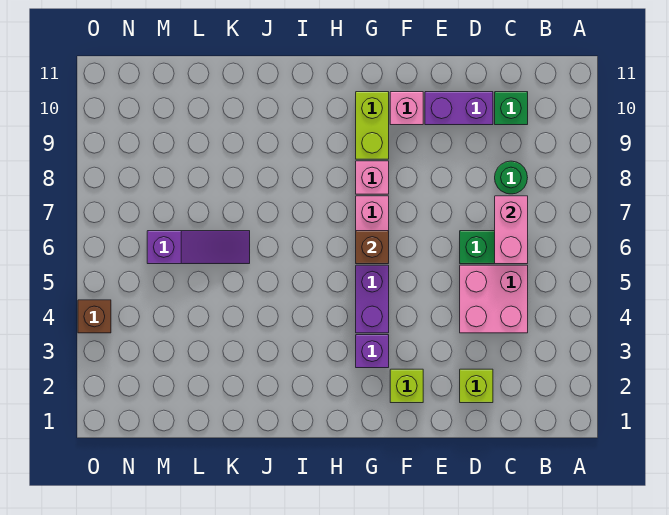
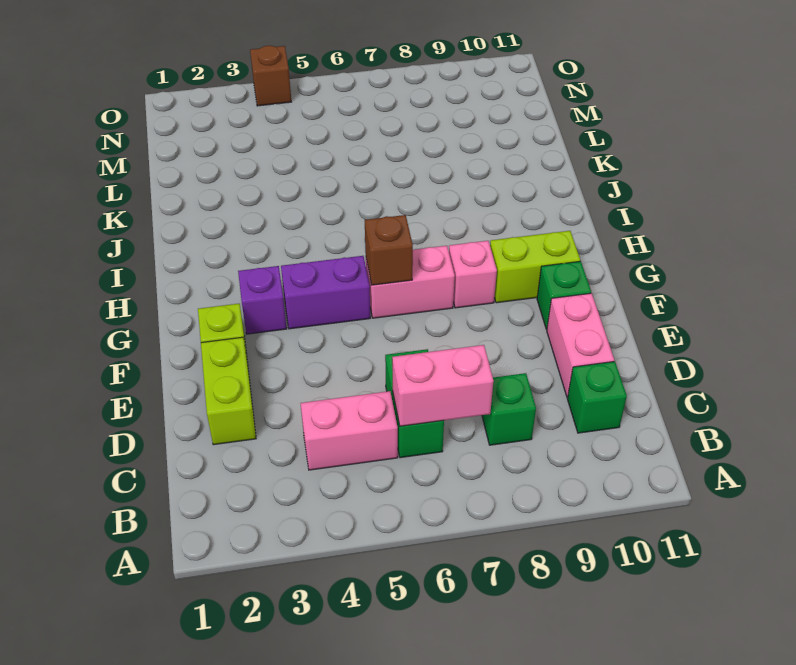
pink brick C4:D5 level 1 -> pink brick C4:C5 level 1
green round brick C8 level 1 -> green brick C8 level 1
lime brick D2 level 1 -> lime brick D2:E2 level 1
purple brick D10:E10 level 1 -> pink brick D10:E10 level 1
pink brick F10 level 1 -> green brick F10 level 1
purple slope K6:M6 level 1 top M -> none

